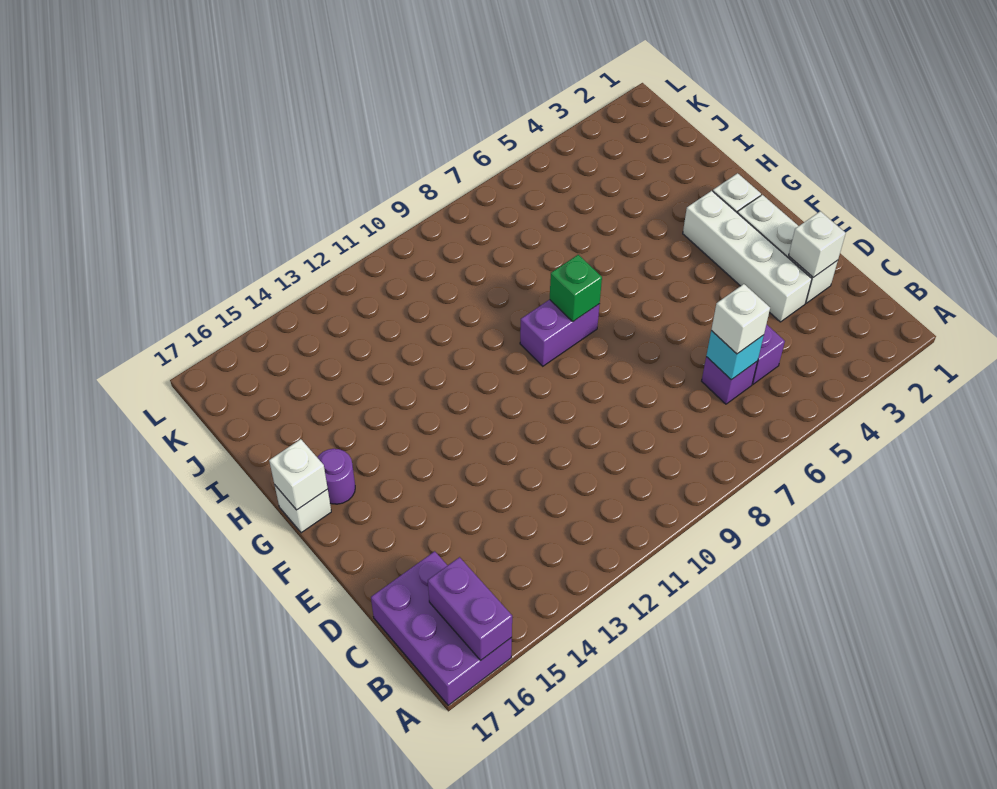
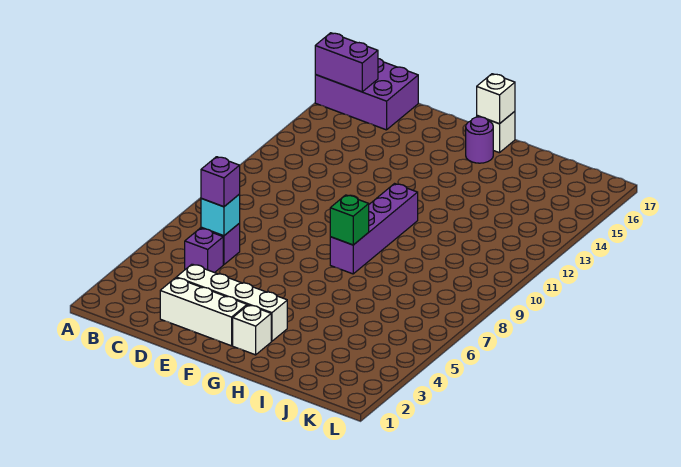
white brick C6 level 3 -> purple brick C6 level 3
white brick D2 level 2 -> none
purple brick G8:G9 level 1 -> purple brick G8:G11 level 1

